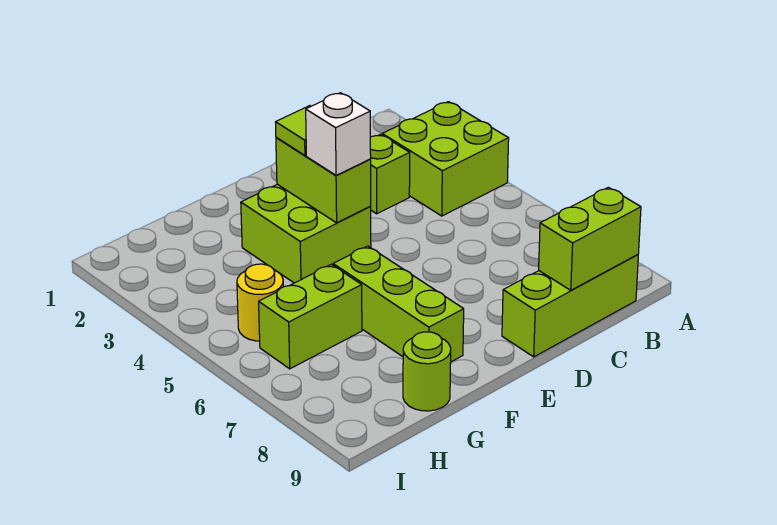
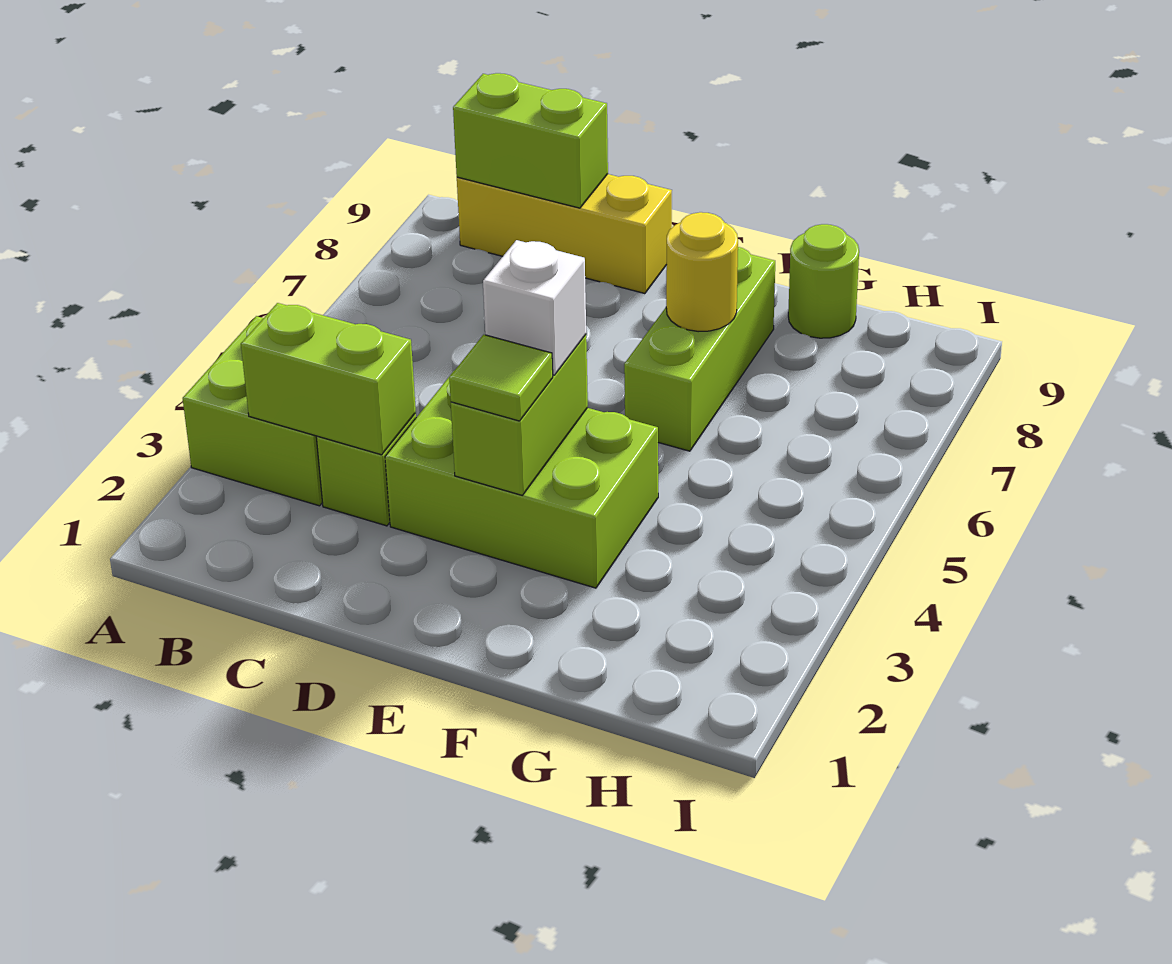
lime brick B9:D9 level 1 -> yellow brick B9:D9 level 1
lime brick E3:F4 level 1 -> lime brick D3:F4 level 1
lime brick G6:H6 level 1 -> lime brick B3:C3 level 2
yellow round brick H5 level 1 -> yellow round brick F7 level 2

